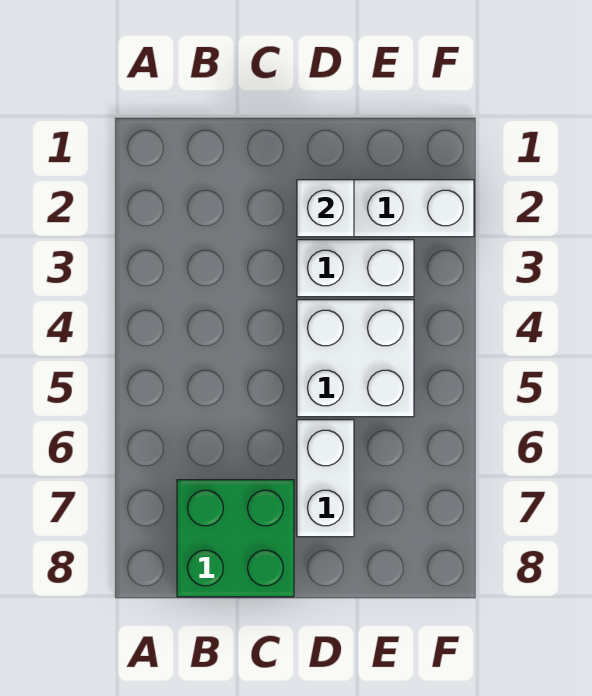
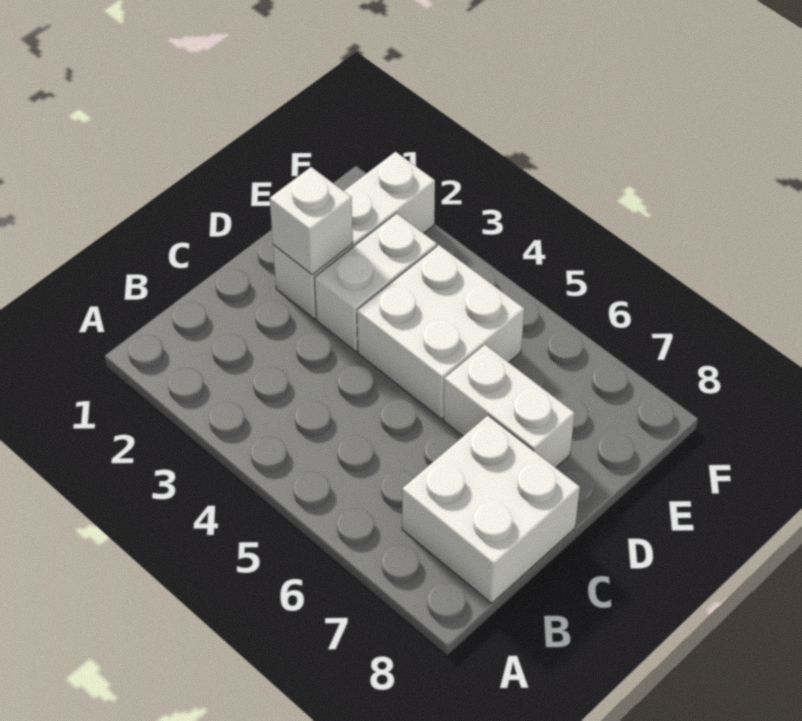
green brick B7:C8 level 1 -> white brick B7:C8 level 1

